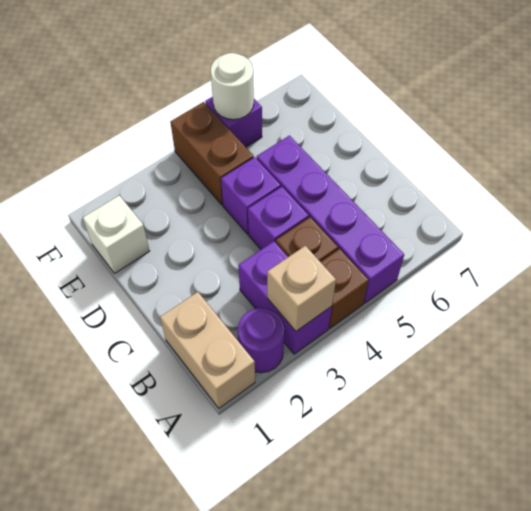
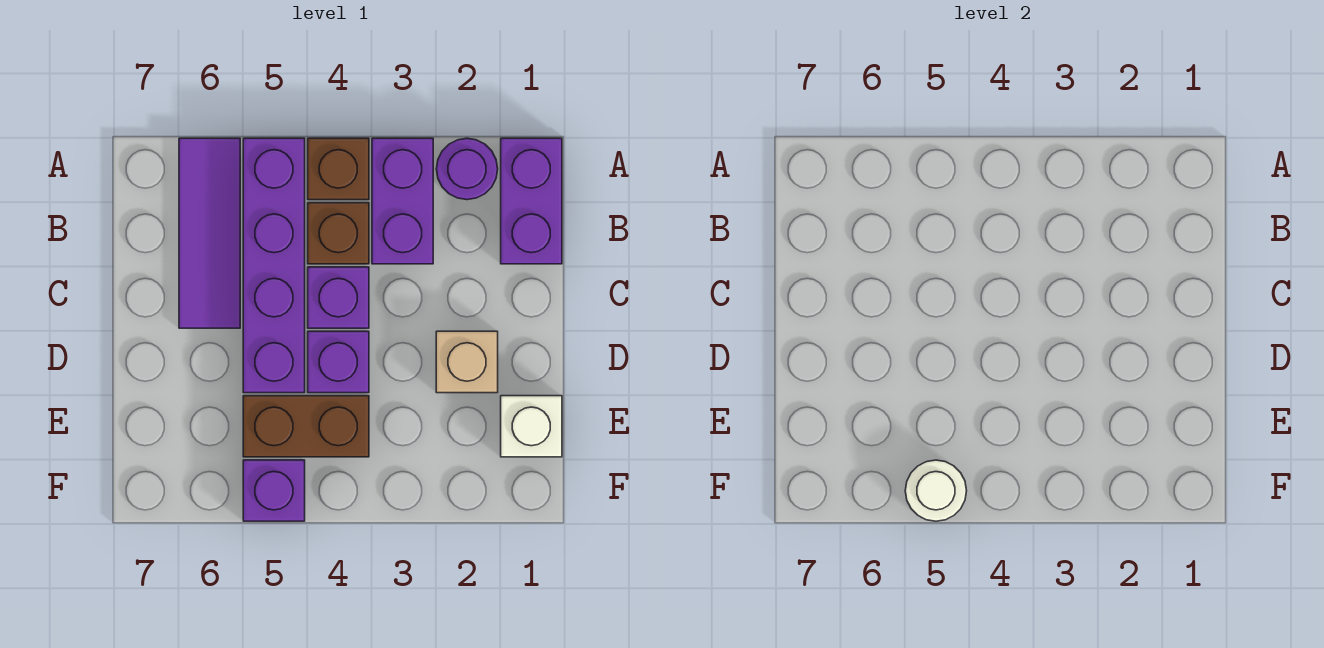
tan brick A1:B1 level 1 -> purple brick A1:B1 level 1
tan brick A3 level 2 -> tan brick D2 level 1
none -> purple tile A6:C6 level 1
brown brick E4:F4 level 1 -> brown brick E4:E5 level 1

